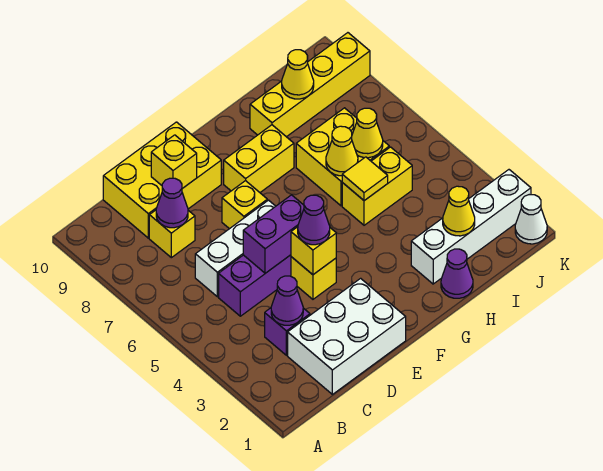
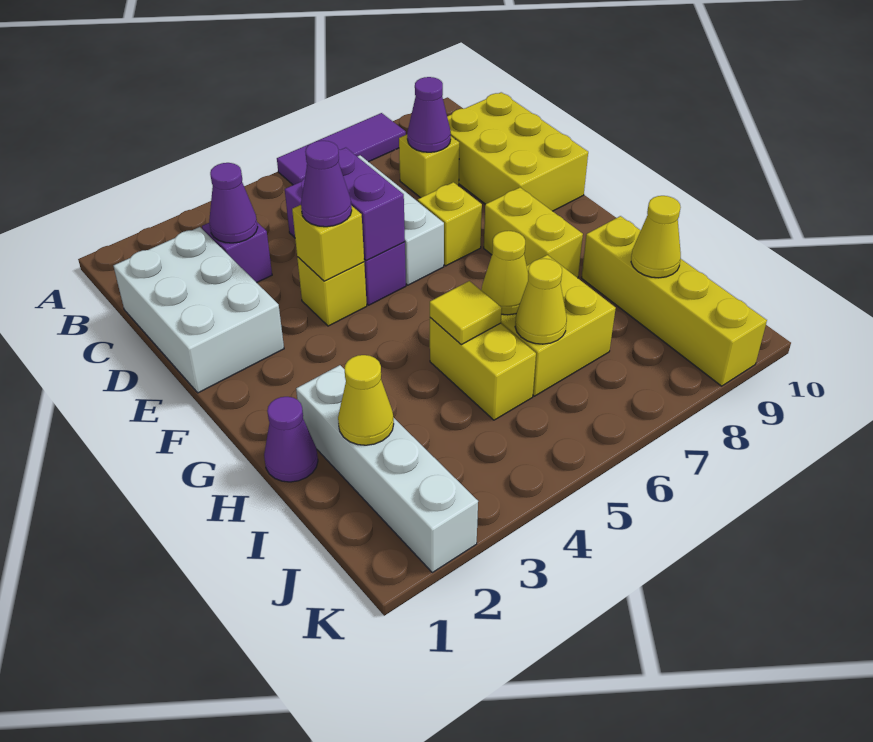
none -> purple tile A6:A8 level 1
yellow brick D9 level 2 -> none
white cone K1 level 1 -> none

